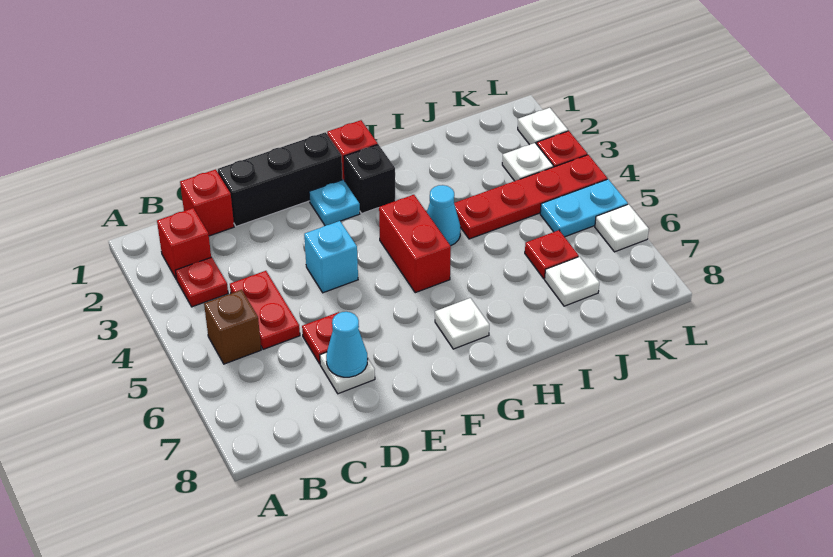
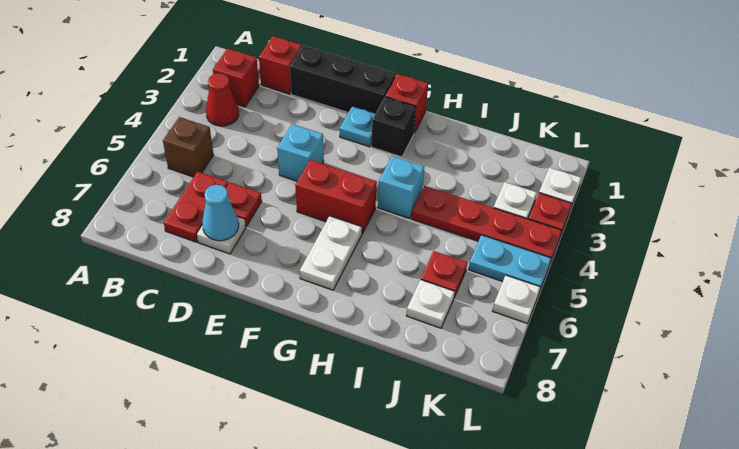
red plate B3 level 1 -> red cone B3 level 1
red plate C4:C5 level 1 -> red plate C6:C7 level 1
red brick G4:G5 level 1 -> red brick F5:G5 level 1
white plate G7 level 1 -> white plate G6:G7 level 1
cyan cone H4 level 1 -> cyan brick H4 level 1

